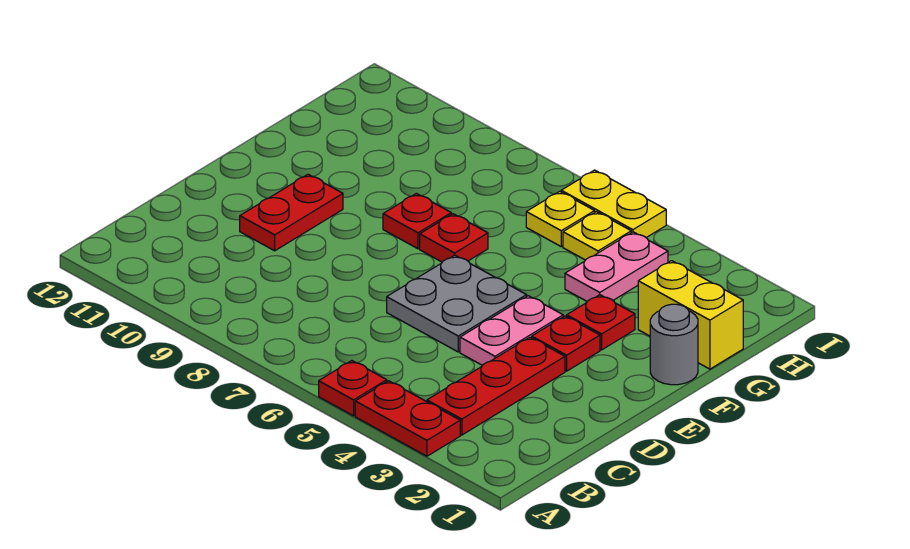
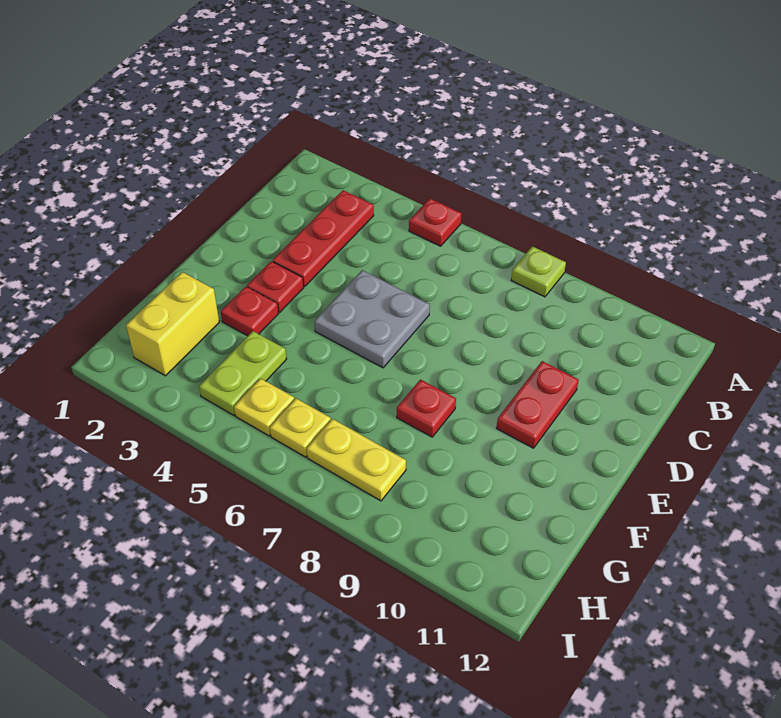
red plate A3:A4 level 1 -> none
none -> lime plate A8 level 1
pink plate D4:E4 level 1 -> none
grey round brick F1 level 1 -> none
red plate F7 level 1 -> none
yellow brick G1:G2 level 1 -> yellow brick G2:H2 level 1
pink plate G4:H4 level 1 -> lime plate G4:H4 level 1
yellow plate I5:I6 level 1 -> yellow plate H7:H8 level 1

